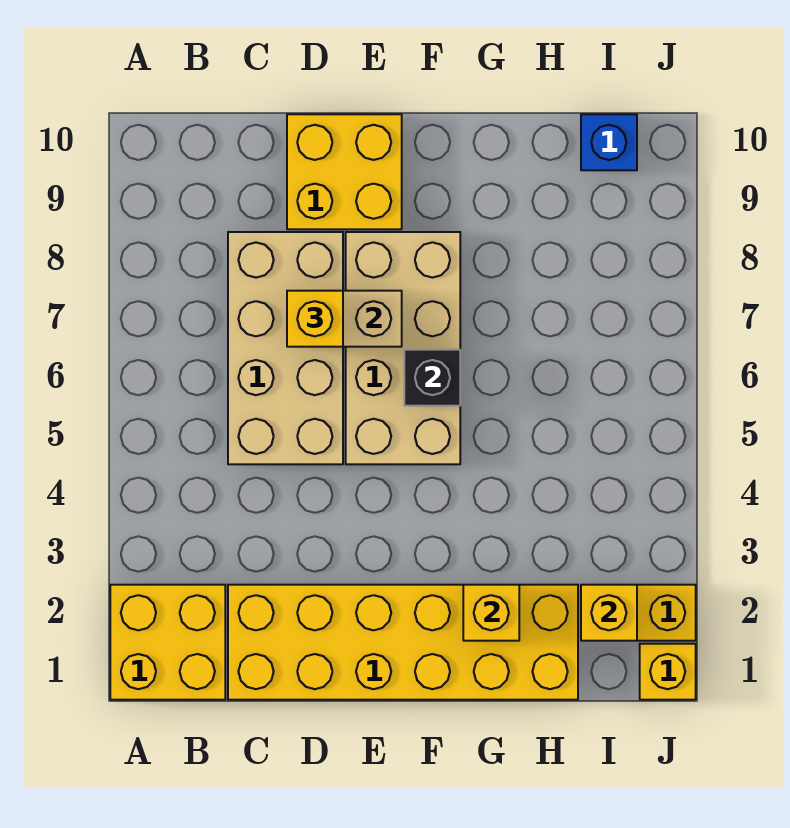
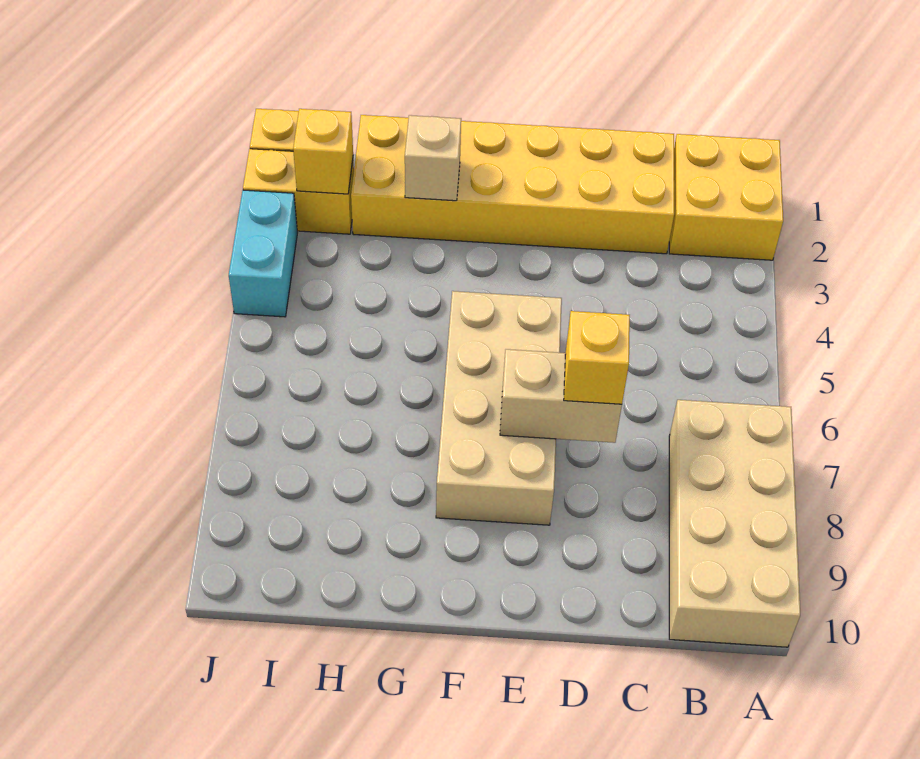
tan brick C5:D8 level 1 -> tan brick A7:B10 level 1
yellow brick D9:E10 level 1 -> none
black brick F6 level 2 -> none
yellow brick G2 level 2 -> tan brick G2 level 2
blue brick I10 level 1 -> none
none -> cyan brick J3:J4 level 1

